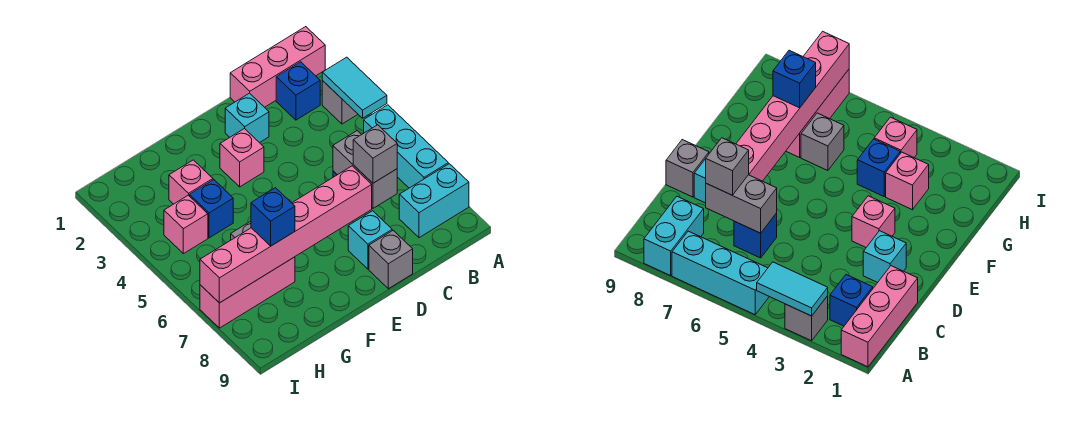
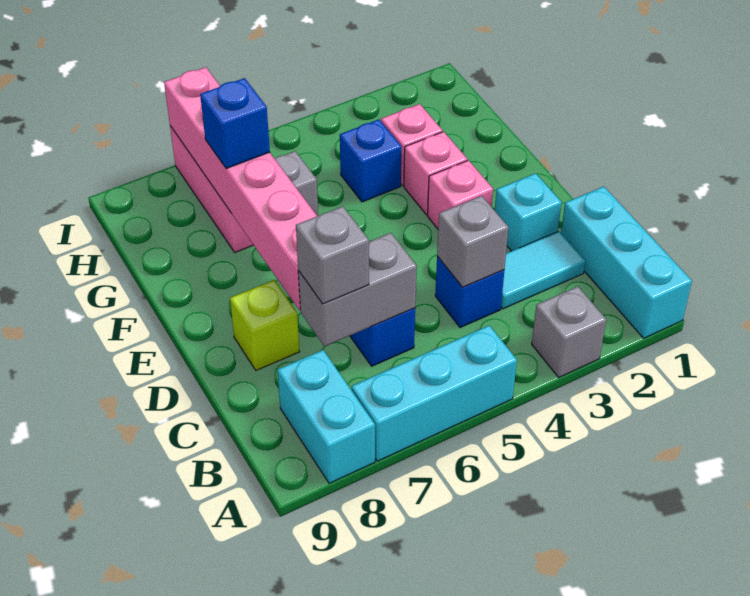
pink brick A1:C1 level 1 -> cyan brick A1:C1 level 1
cyan tile A3:A4 level 2 -> cyan tile C2:C3 level 1
blue brick B2 level 1 -> blue brick C4 level 1
cyan brick D8 level 1 -> lime brick D8 level 1
grey brick D9 level 1 -> grey brick C4 level 2
pink brick H4 level 1 -> pink brick F3 level 1

